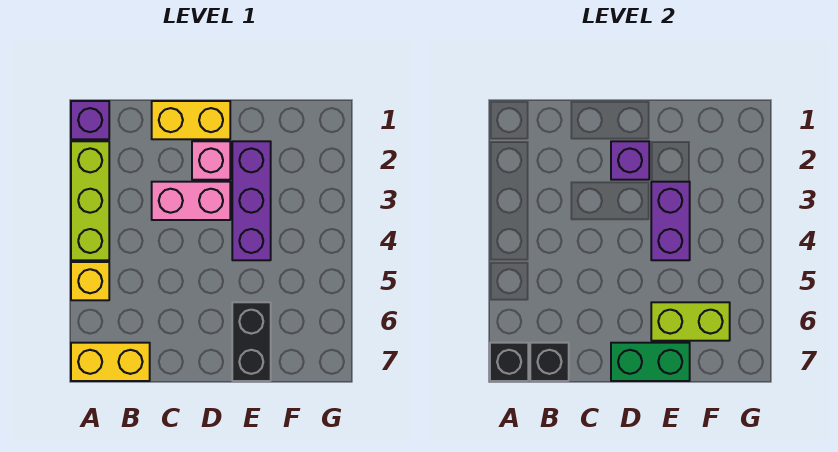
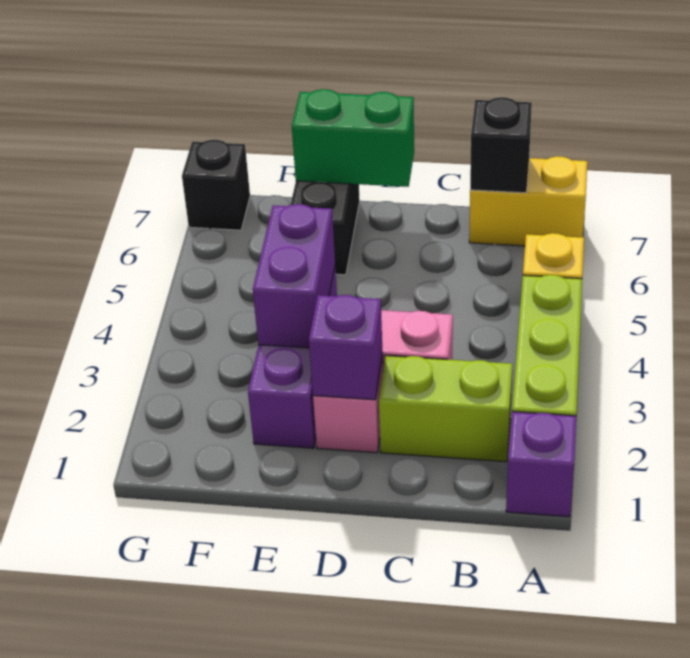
black brick A7 level 2 -> black brick G7 level 1
yellow brick C1:D1 level 1 -> none
lime brick E6:F6 level 2 -> lime brick B2:C2 level 1

